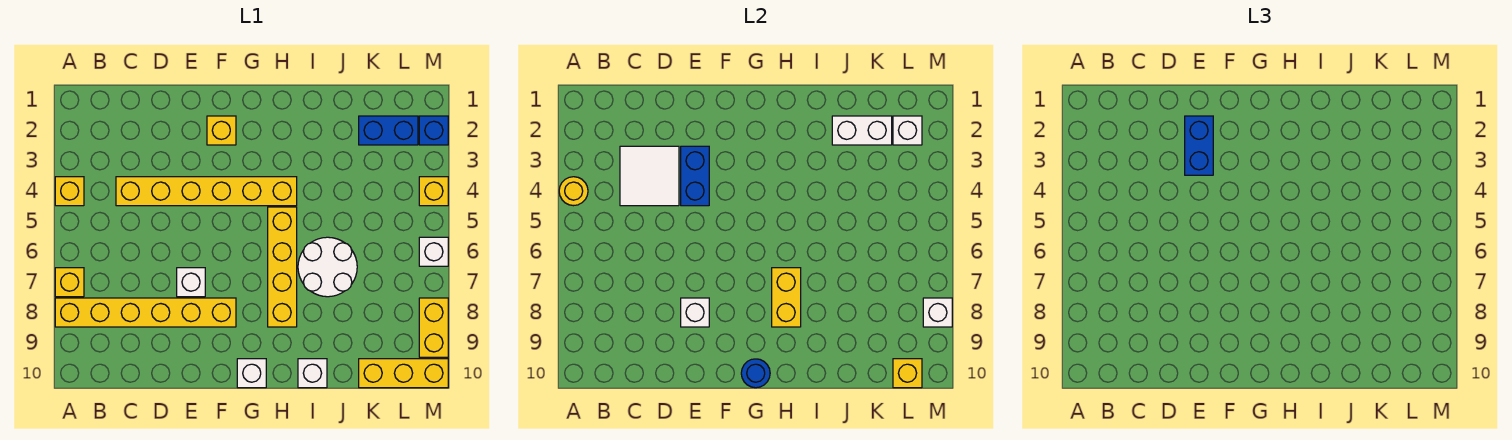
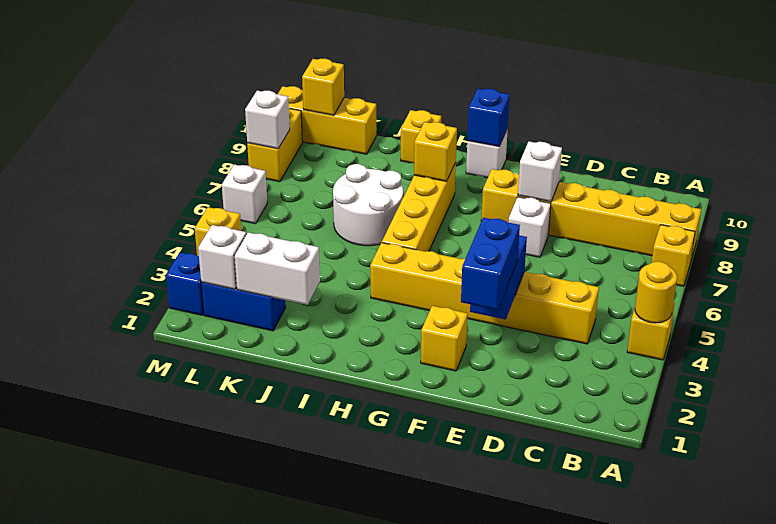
white tile C3:D4 level 2 -> none
blue round brick G10 level 2 -> blue brick G10 level 2
yellow brick H7:H8 level 2 -> yellow brick H8 level 2
white brick I10 level 1 -> yellow brick I10 level 1

